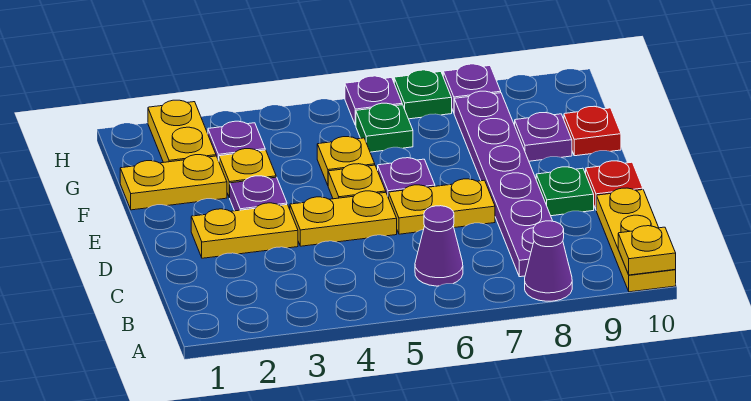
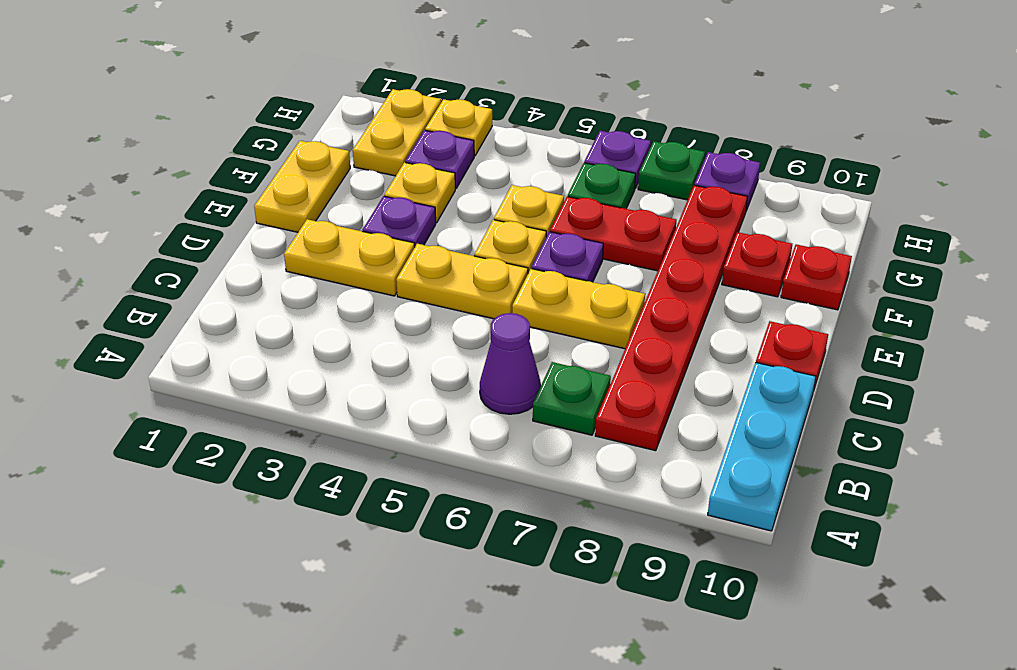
purple cone A8 level 1 -> none
yellow plate A10:C10 level 1 -> cyan plate A10:C10 level 1
yellow plate A10 level 2 -> yellow plate H3 level 1
purple plate B8:G8 level 1 -> red plate B8:G8 level 1
green plate D9 level 1 -> green plate B7 level 1
yellow plate F1:F2 level 1 -> yellow plate E1:F1 level 1
none -> red plate F6:F7 level 1
purple plate F9 level 1 -> red plate F9 level 1

